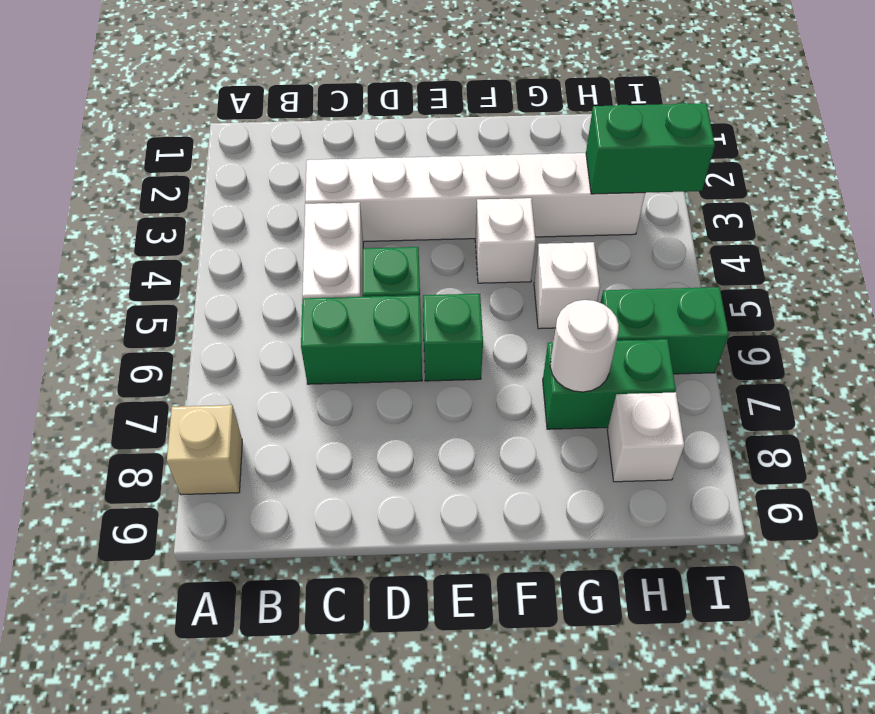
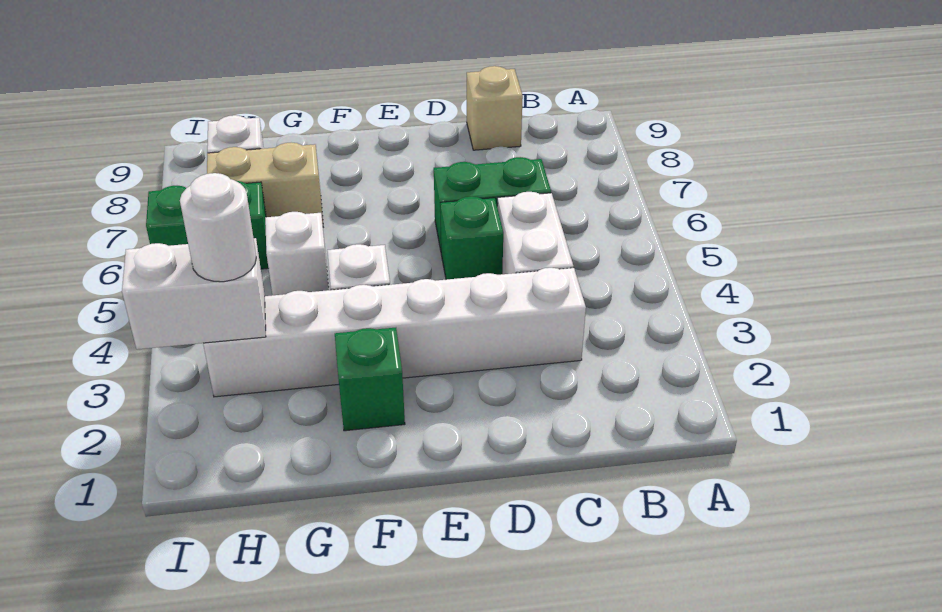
tan brick A8 level 1 -> tan brick C9 level 1
green brick E6 level 1 -> green brick F2 level 1
green brick G7:H7 level 1 -> tan brick G7:H7 level 1
white round brick G7 level 2 -> white round brick H3 level 3
green brick H3:I3 level 2 -> white brick H3:I3 level 2

